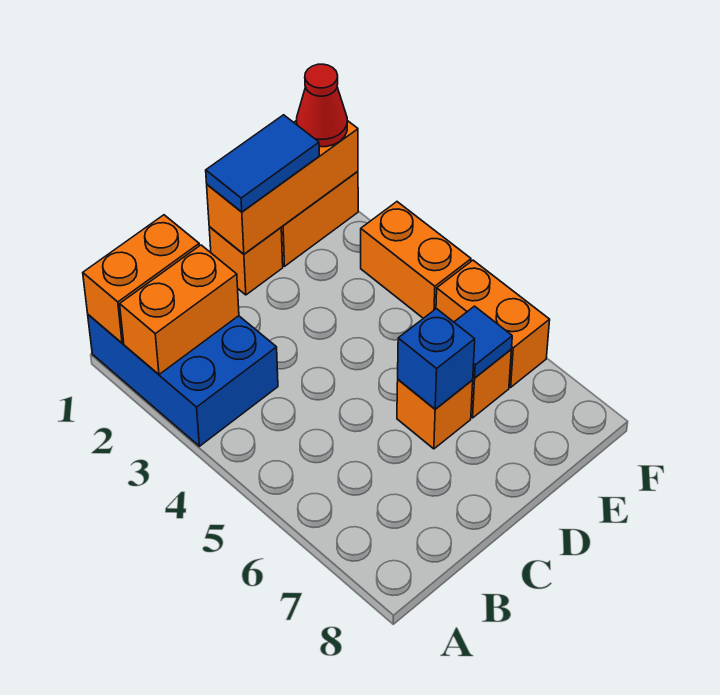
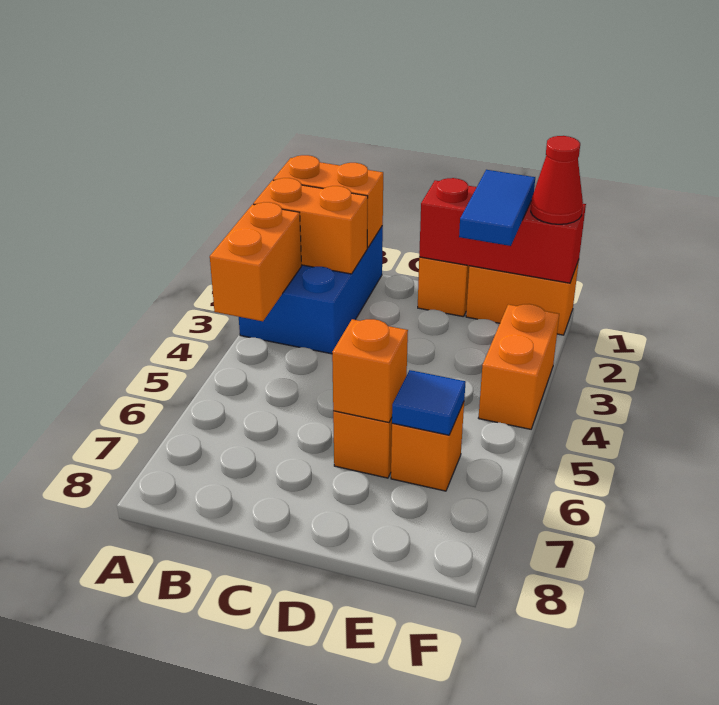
orange brick D1:F1 level 2 -> red brick D1:F1 level 2
blue tile D1:E1 level 3 -> blue tile E1:E2 level 3
blue brick D6 level 2 -> orange brick D6 level 2
orange brick F5:F6 level 1 -> orange brick A3:A4 level 2

